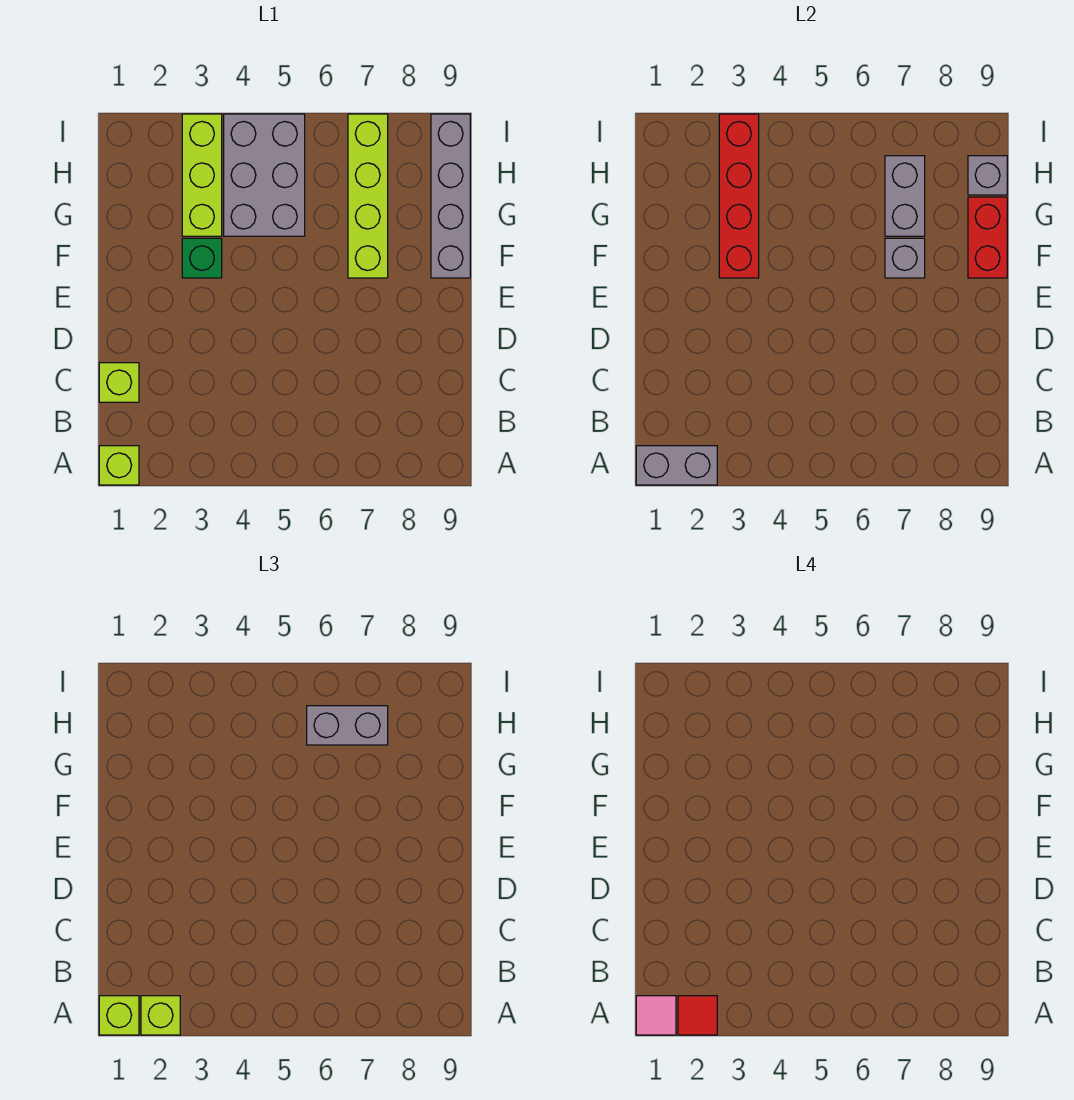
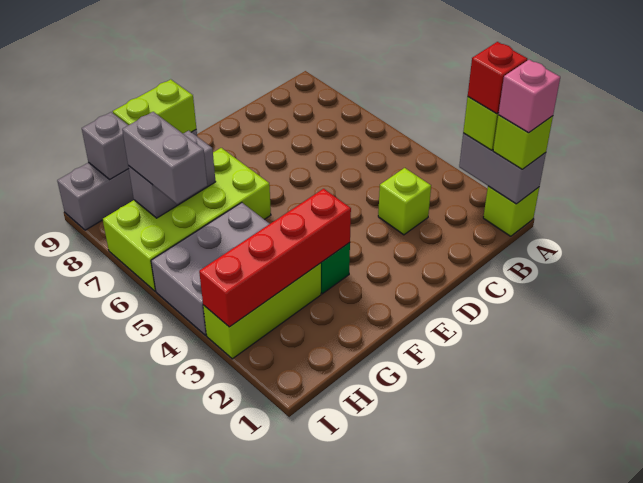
pink tile A1 level 4 -> pink brick A1 level 4
red tile A2 level 4 -> red brick A2 level 4
lime brick C1 level 1 -> lime brick C3 level 1
lime brick F7:I7 level 1 -> lime brick F6:I7 level 1
grey brick F7 level 2 -> none
red brick F9:G9 level 2 -> lime brick F9:G9 level 2

